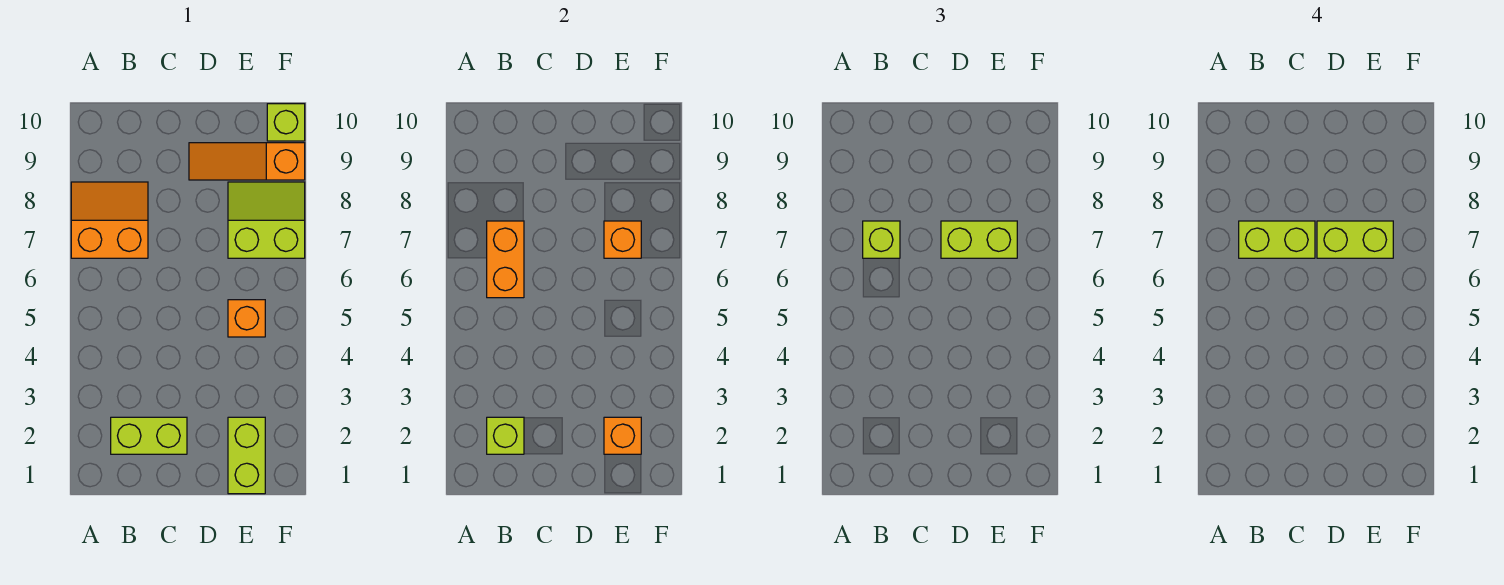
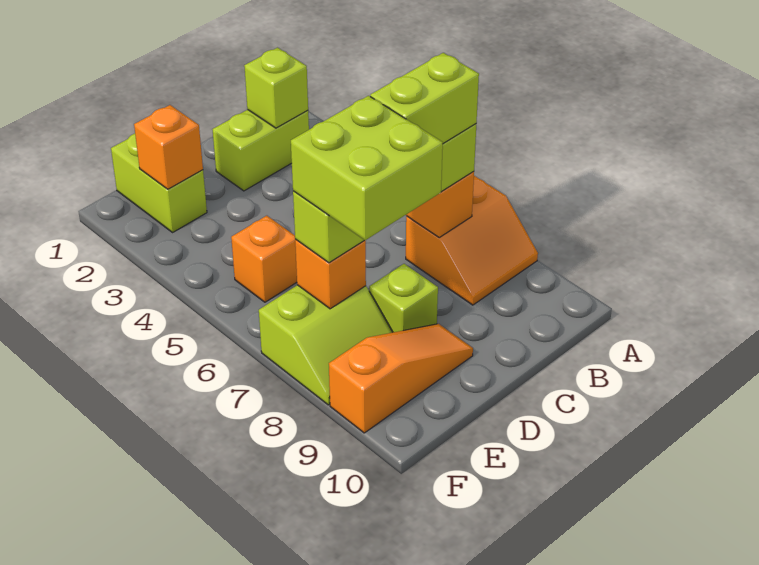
lime brick D7:E7 level 4 -> lime brick D7:E8 level 4
lime brick F10 level 1 -> lime brick D8 level 1

